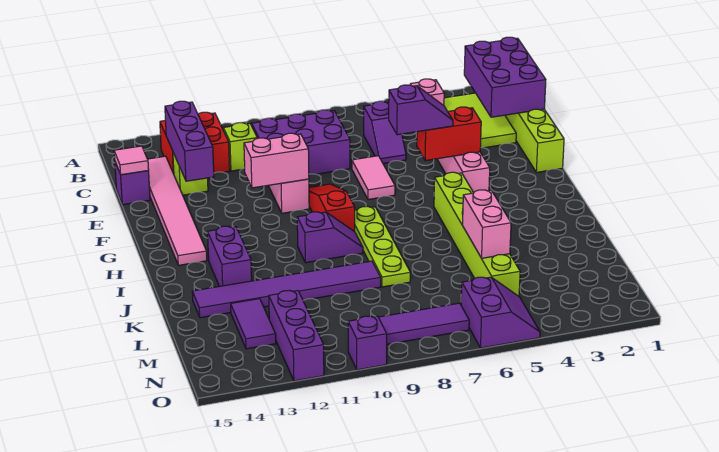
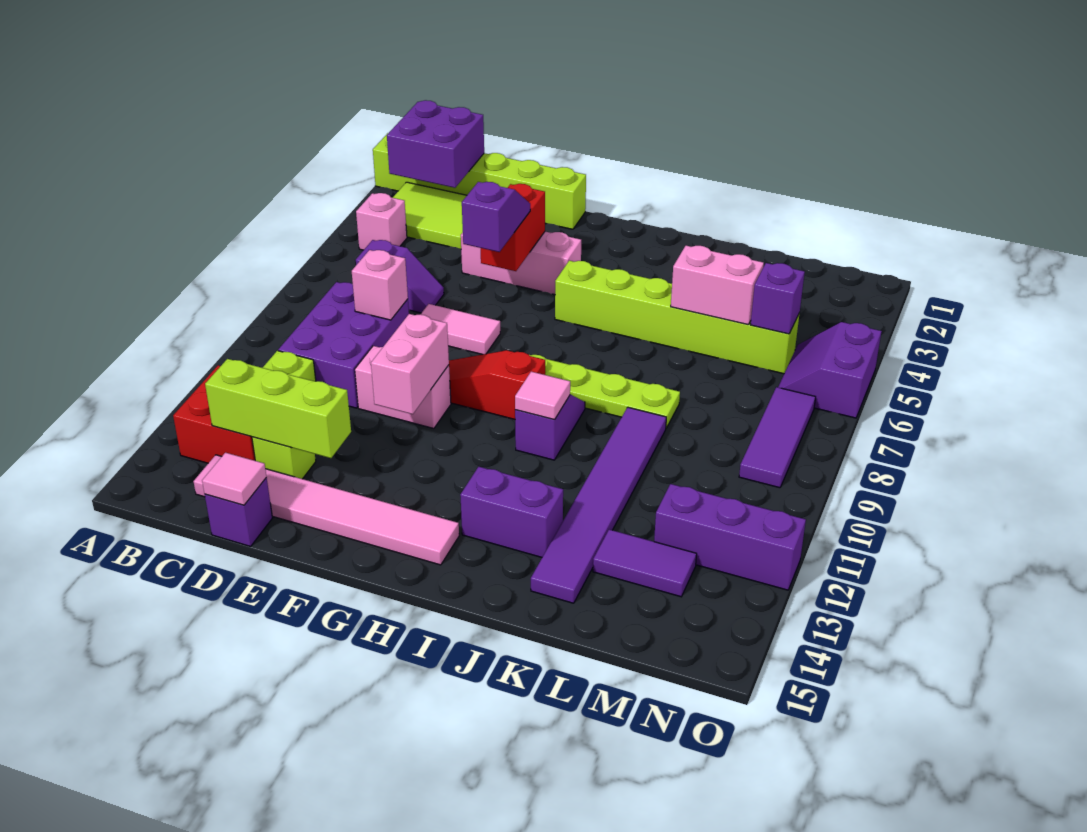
purple brick B1:D2 level 2 -> purple brick B1:C2 level 2
purple brick C13:E13 level 2 -> lime brick C13:E13 level 2
none -> pink brick D8 level 2
none -> pink tile I10 level 2
purple slope N5:O6 level 1 top 6 -> purple slope N5:O6 level 1 top O
purple brick O10 level 1 -> purple brick M5 level 2

